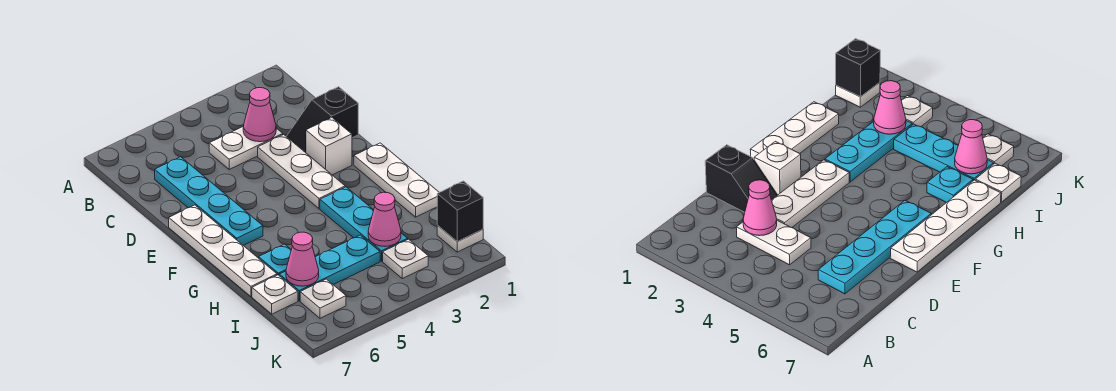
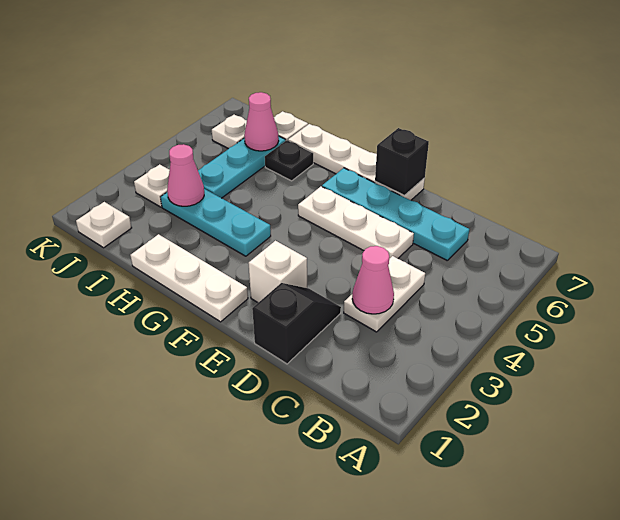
white plate D3:F3 level 1 -> white plate D5:F5 level 1
cyan plate H6 level 1 -> black plate H6 level 1
black brick J1 level 2 -> black brick E7 level 2

